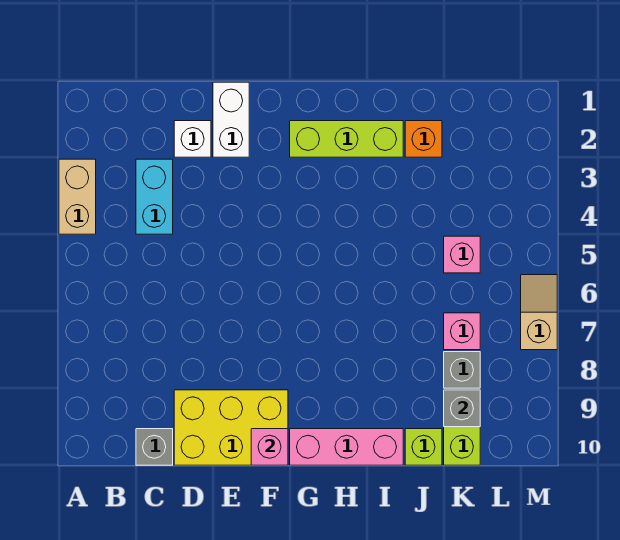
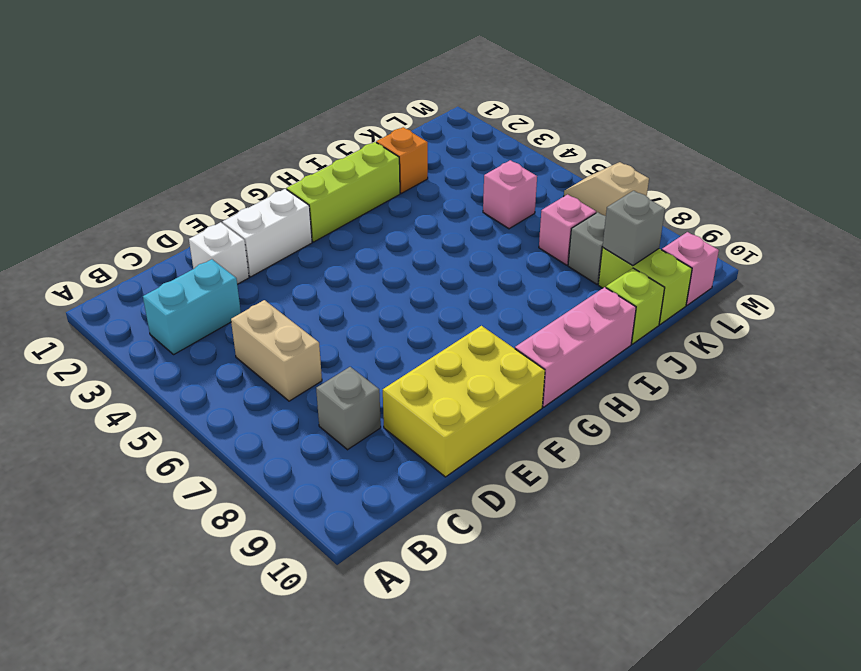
tan brick A3:A4 level 1 -> tan brick C5:C6 level 1
cyan brick C3:C4 level 1 -> cyan brick B3:C3 level 1
grey brick C10 level 1 -> grey brick C8 level 1
white brick E1:E2 level 1 -> white brick E2:F2 level 1
pink brick F10 level 2 -> pink brick L10 level 1

